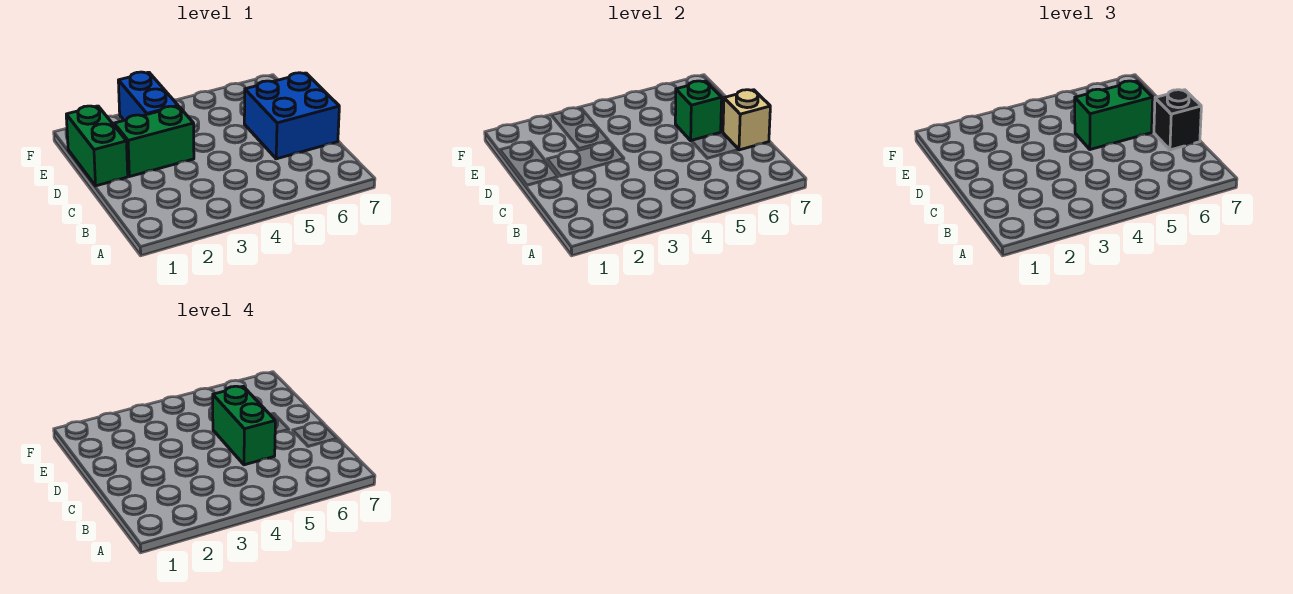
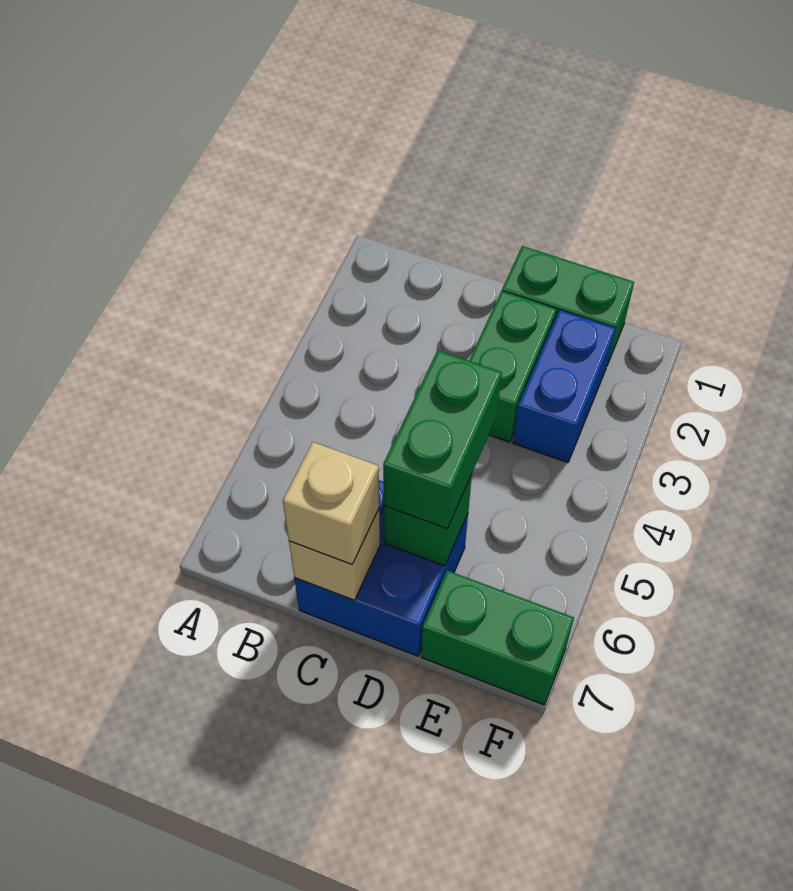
green brick C5:D5 level 4 -> green brick E7:F7 level 1
black brick C7 level 3 -> tan brick C7 level 3
blue brick E3:F3 level 1 -> blue brick E2:E3 level 1

